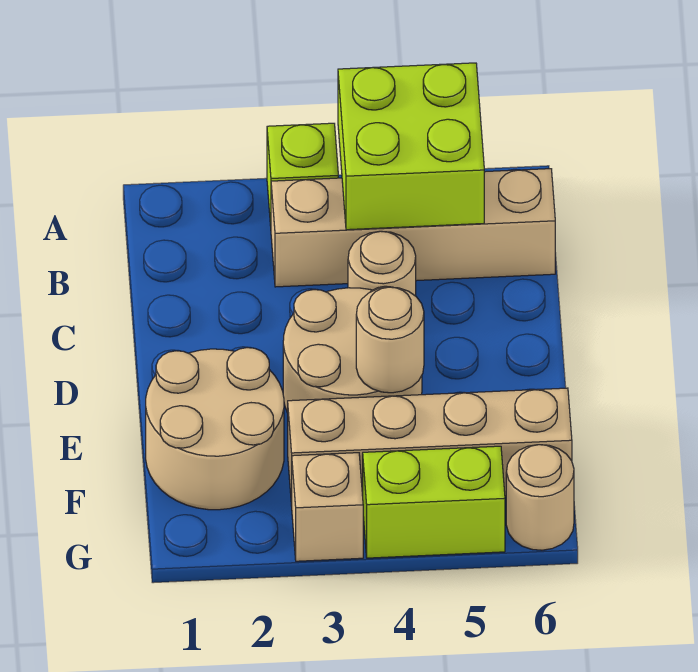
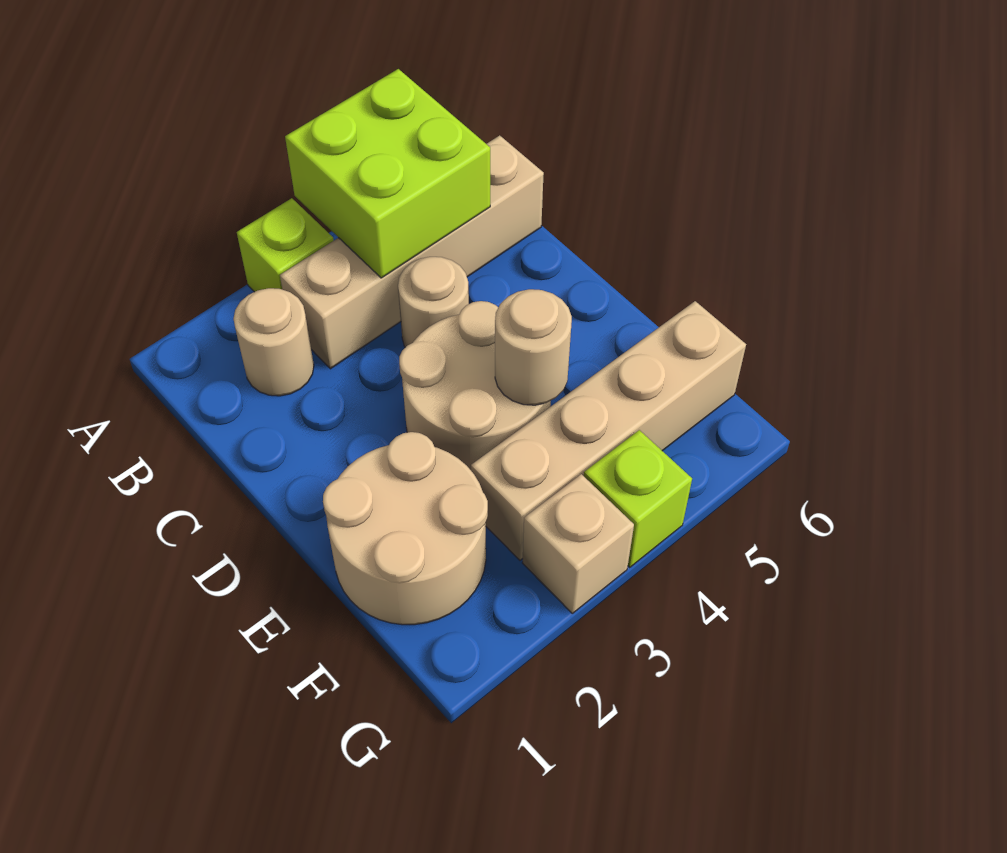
lime brick G4:G5 level 1 -> lime brick G4 level 1
tan round brick G6 level 1 -> tan round brick B2 level 1

